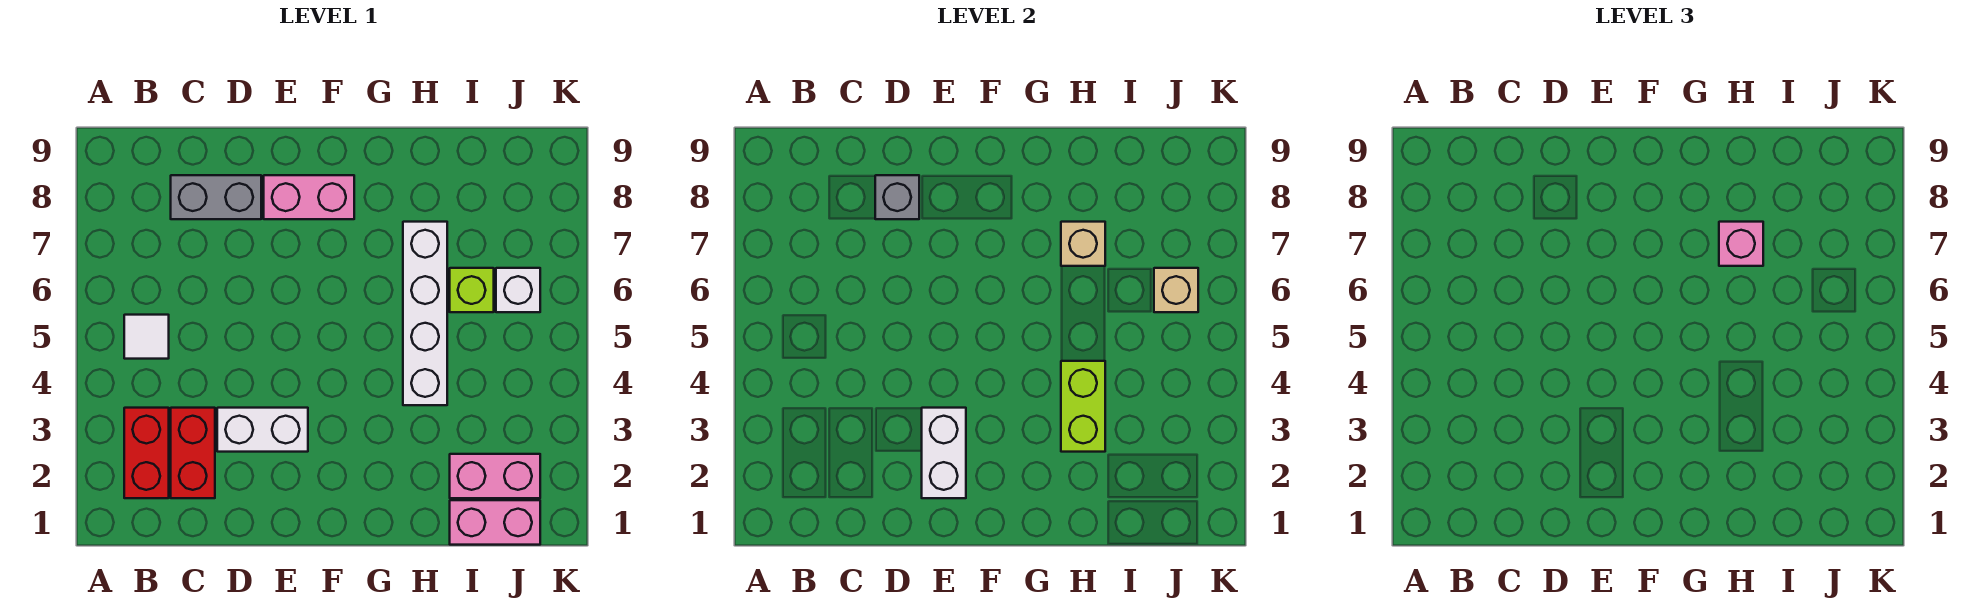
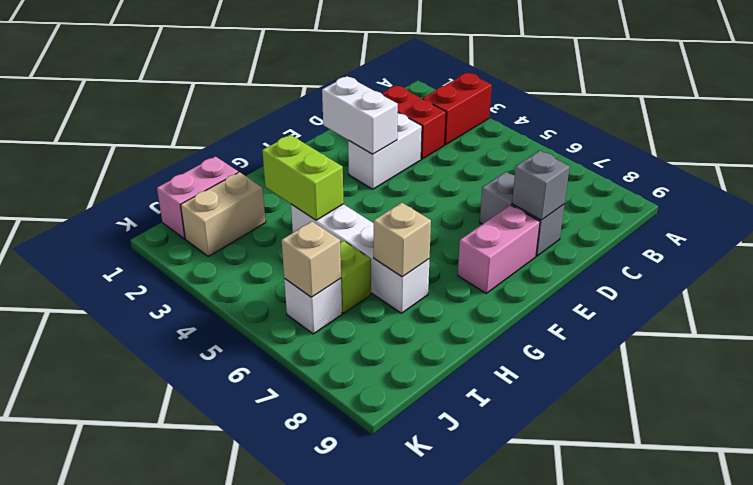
red brick B2:B3 level 1 -> red brick A3:B3 level 1
white tile B5 level 1 -> none
grey brick C8:D8 level 1 -> grey brick D7:D8 level 1
pink brick H7 level 3 -> none
pink brick I2:J2 level 1 -> tan brick I2:J2 level 1

